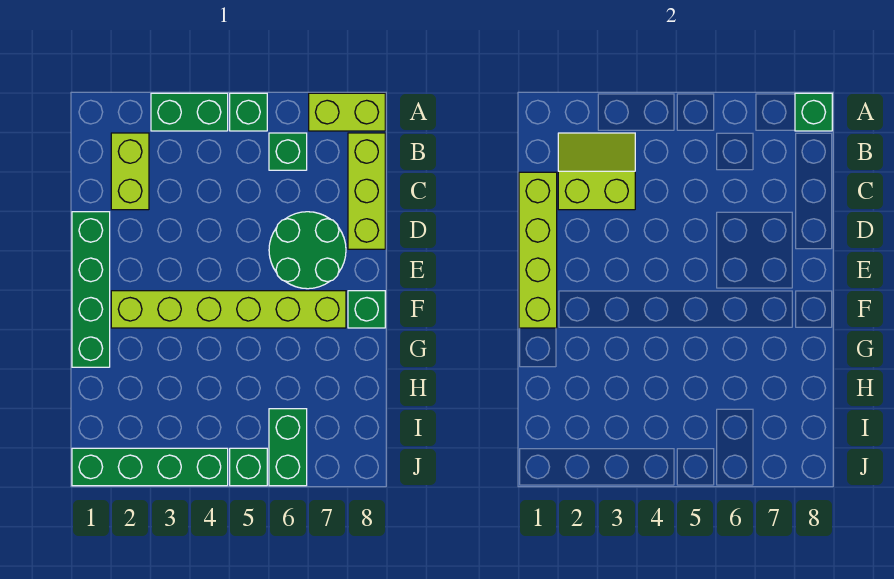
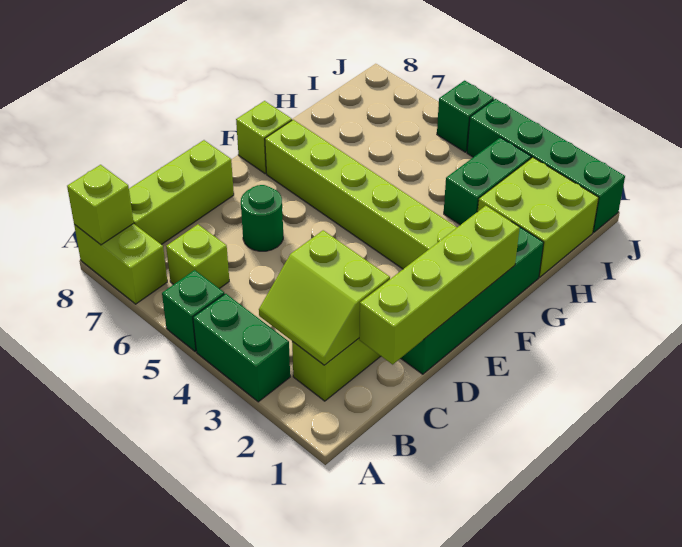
green brick A8 level 2 -> lime brick A8 level 2
green brick B6 level 1 -> lime brick B6 level 1
green round brick D6:E7 level 1 -> green round brick D6 level 1
green brick F8 level 1 -> lime brick F8 level 1
none -> lime brick H1:I2 level 1
green brick I6:J6 level 1 -> green brick H3:I3 level 1

